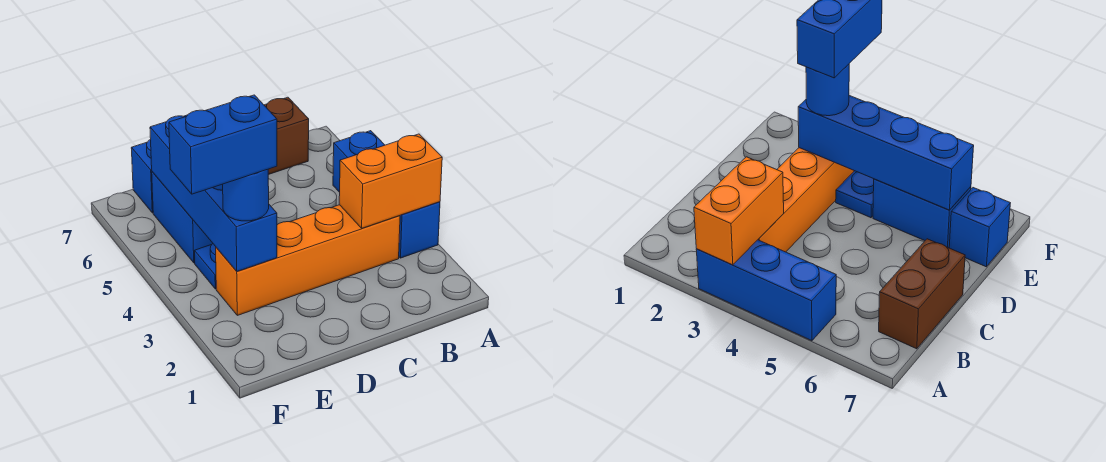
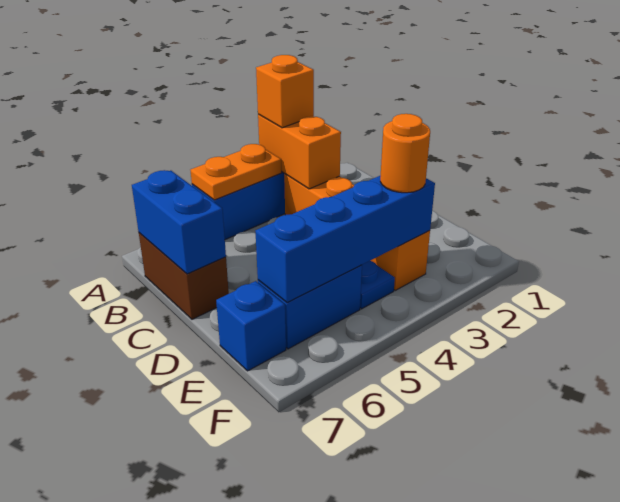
none -> orange brick A3 level 3
none -> orange plate A4:A5 level 2
blue round brick E3 level 3 -> orange round brick E3 level 3
blue brick E3:F3 level 4 -> blue brick B7:C7 level 2

